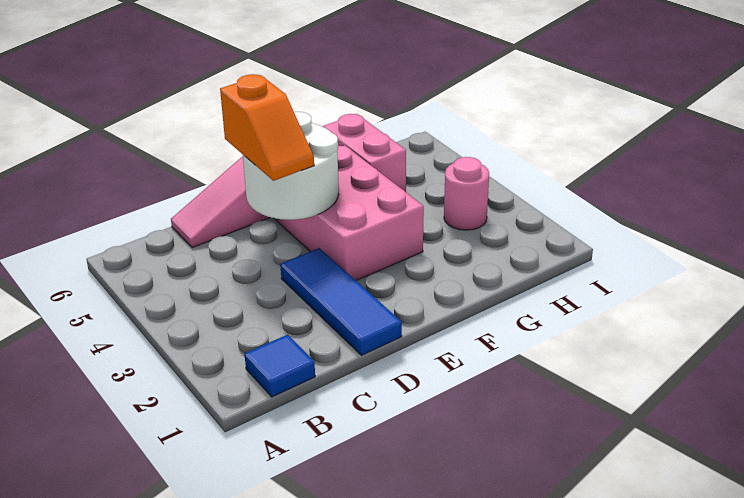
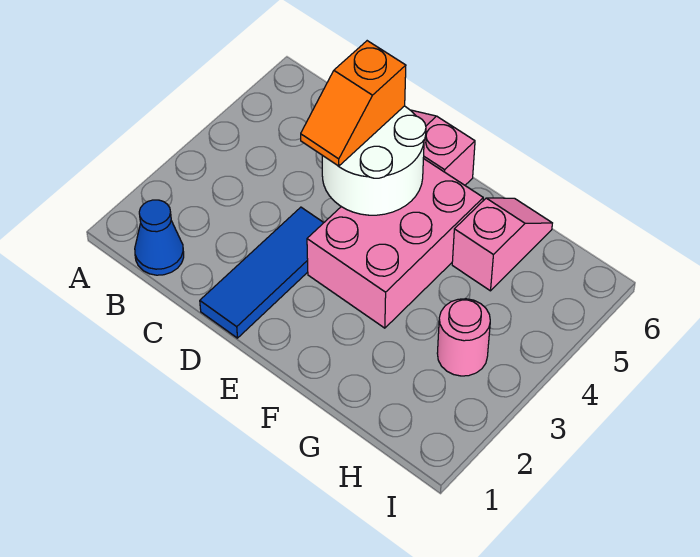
blue tile B1 level 1 -> blue cone B1 level 1
pink brick G5:G6 level 1 -> pink slope G5:G6 level 1 top 5

